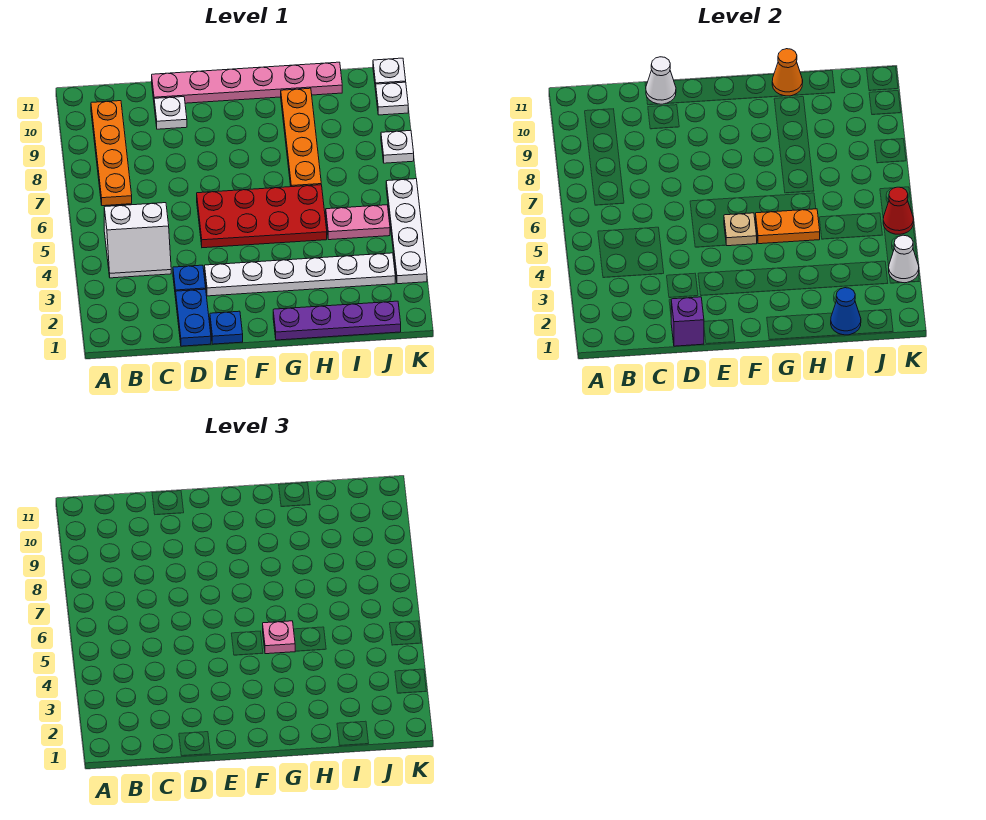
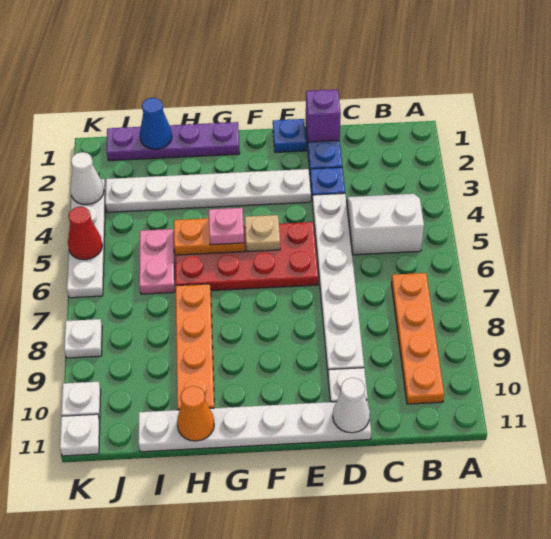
none -> white plate D4:D9 level 1
pink plate D11:I11 level 1 -> white plate D11:I11 level 1
pink plate I5:J5 level 1 -> pink plate I5:I6 level 1

